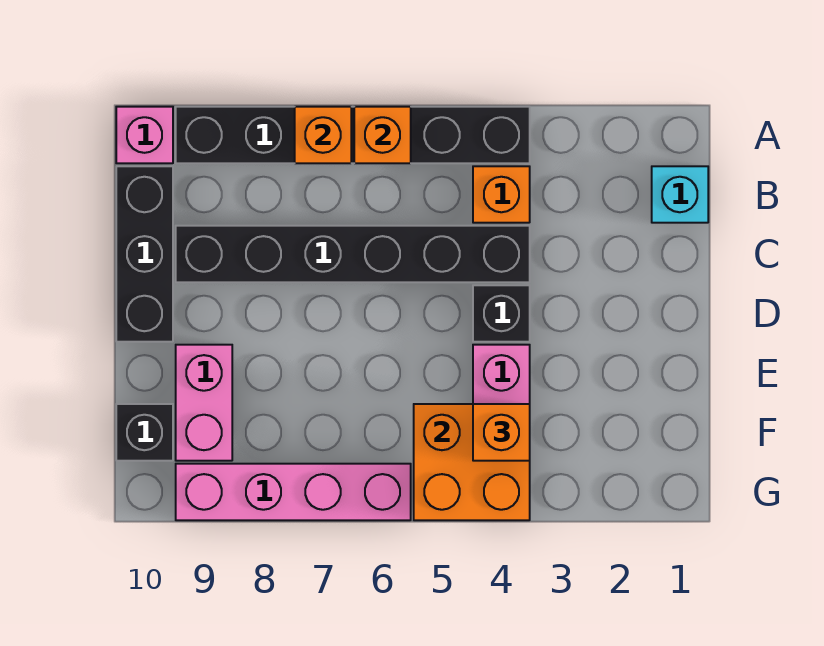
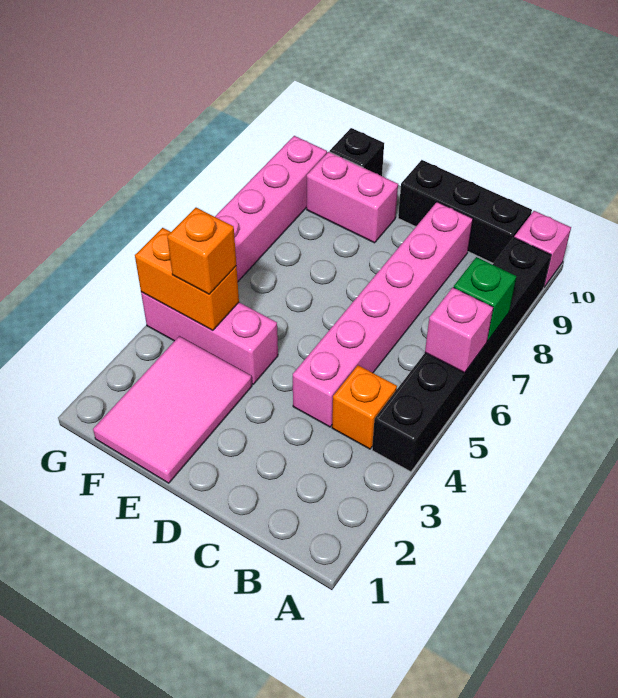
orange brick A6 level 2 -> pink brick A6 level 2
orange brick A7 level 2 -> green brick A7 level 2
cyan brick B1 level 1 -> none
black brick C4:C9 level 1 -> pink brick C4:C9 level 1
black brick D4 level 1 -> none
none -> pink tile E1:F3 level 1
orange brick F4:G5 level 2 -> orange brick F4:G4 level 2

